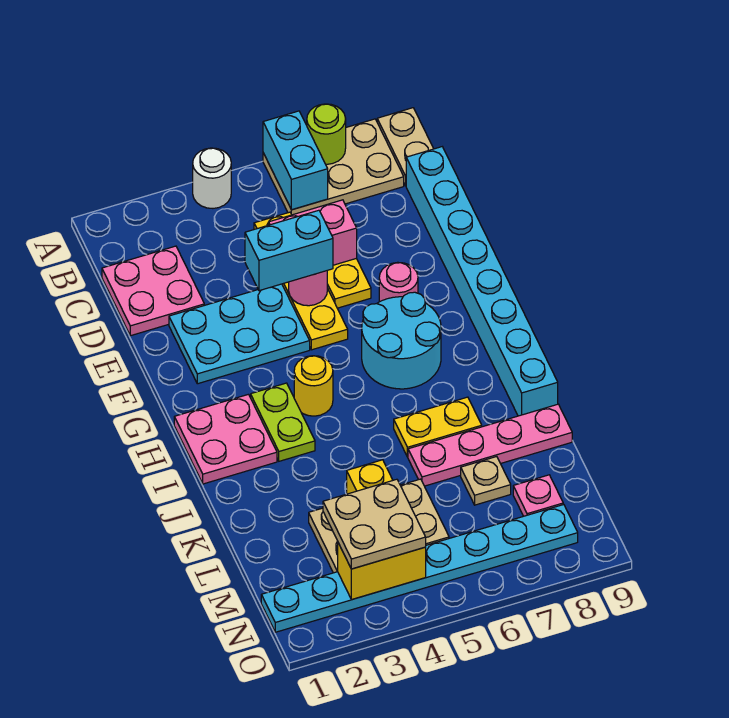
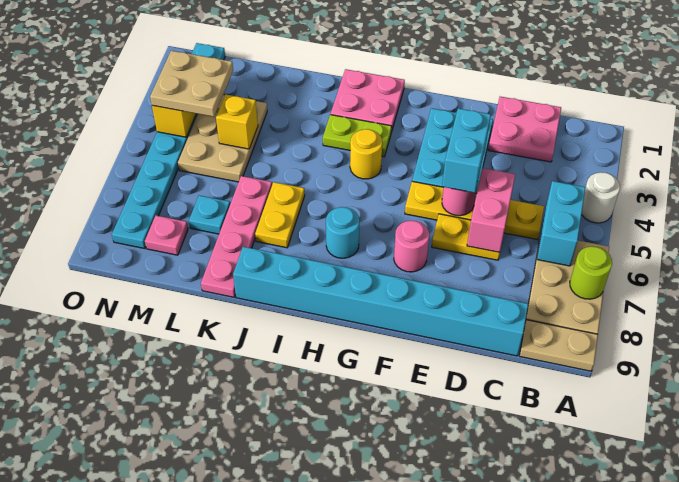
cyan brick A6:B6 level 2 -> cyan brick B5:B6 level 2
cyan round brick G6:H7 level 1 -> cyan round brick H7 level 1
tan plate L7 level 1 -> cyan plate L7 level 1

